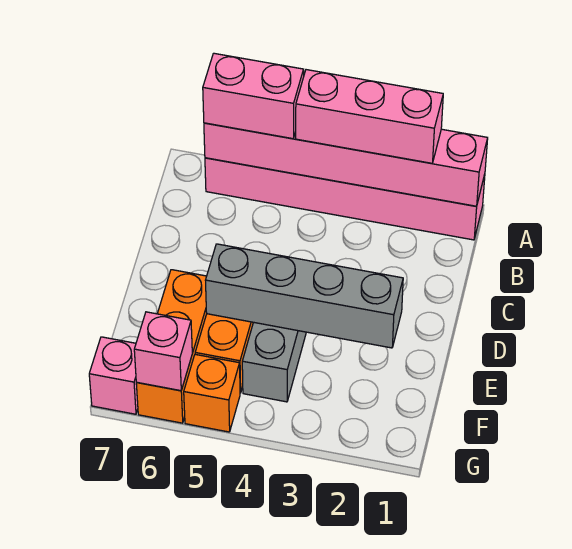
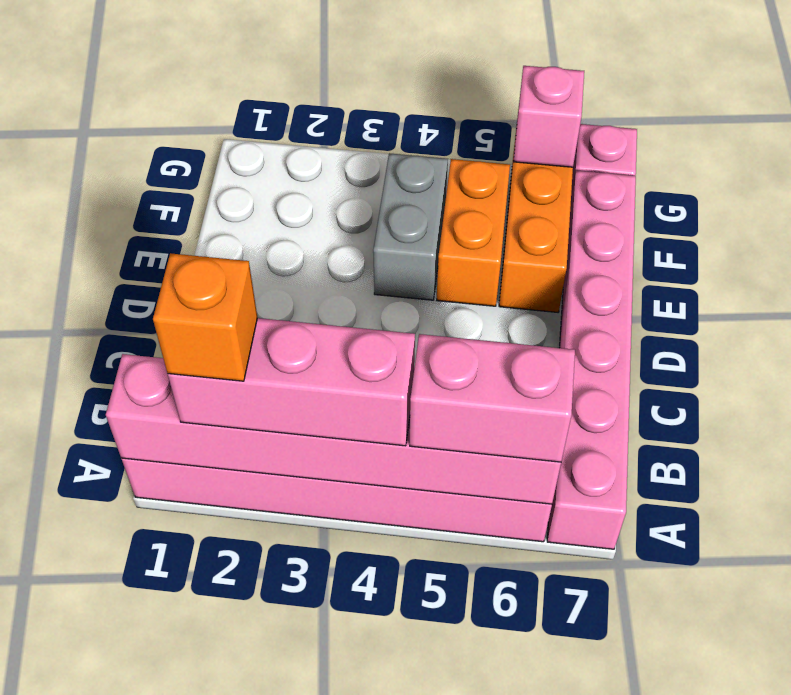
none -> pink brick A7:F7 level 1
grey brick E2:E5 level 2 -> none
orange brick G5 level 1 -> orange brick A2 level 4

